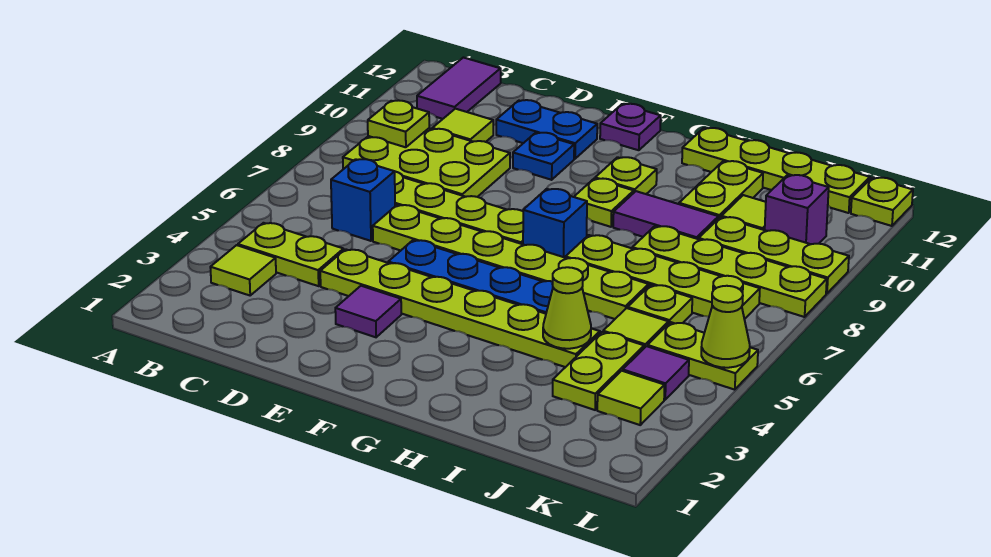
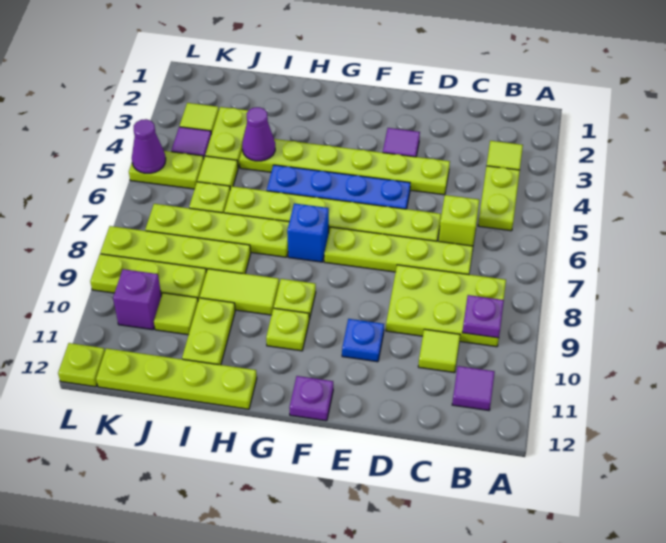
lime plate B4:C4 level 1 -> lime plate B4:B5 level 1
lime plate B9 level 2 -> purple plate B9 level 2
purple tile B11:B12 level 1 -> purple tile B11 level 1
blue brick C6 level 1 -> lime brick C6 level 1
blue plate D11:E11 level 1 -> none
purple tile H9:I9 level 1 -> lime tile H9:I9 level 1
lime cone I4 level 2 -> purple cone I4 level 2
lime cone L5 level 2 -> purple cone L5 level 2

